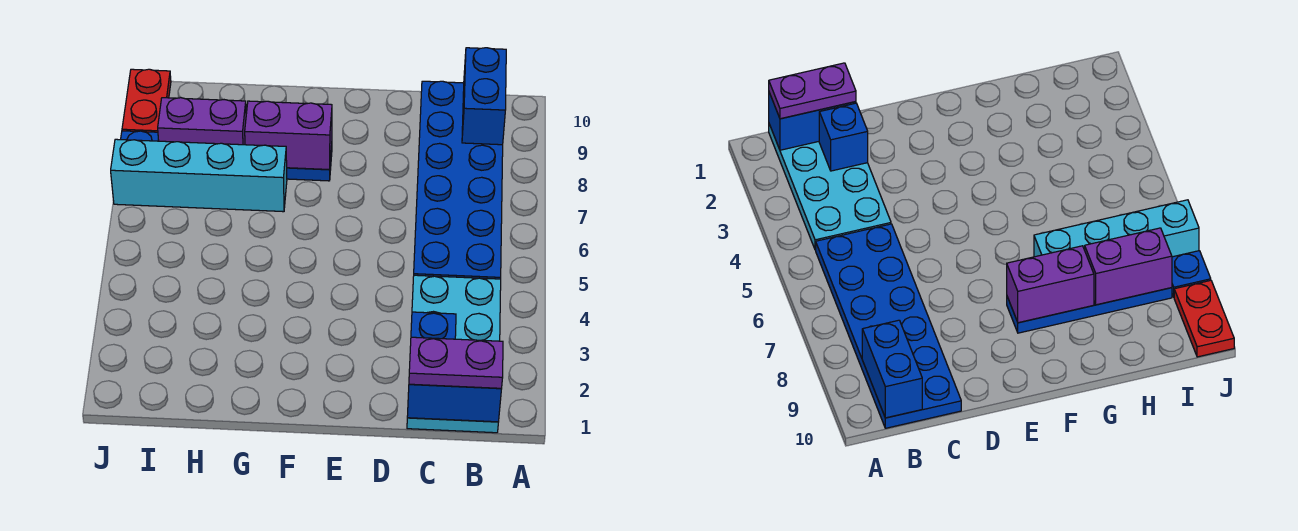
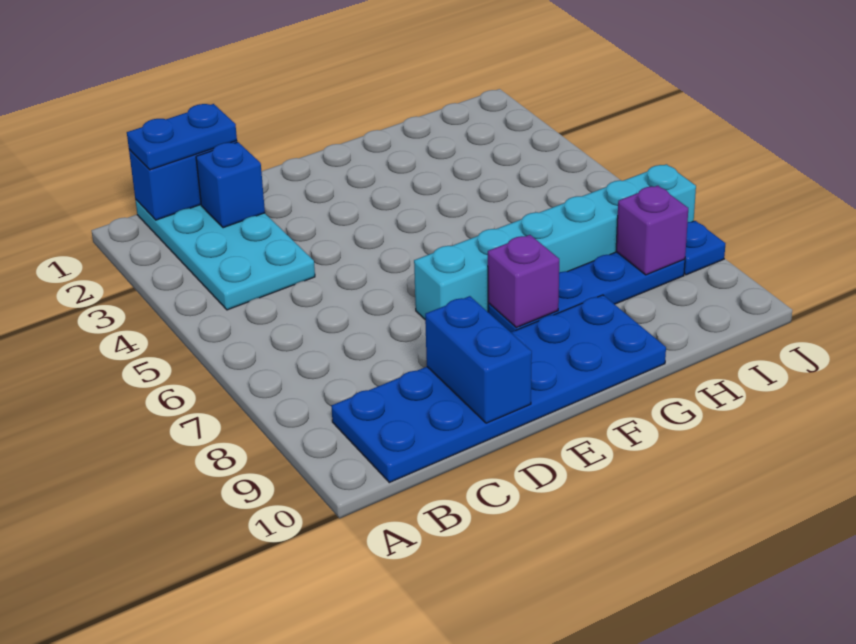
purple plate B1:C1 level 3 -> blue plate B1:C1 level 3
blue plate B5:C10 level 1 -> blue plate B9:G10 level 1
blue brick B9:B10 level 2 -> blue brick D9:D10 level 2
purple brick F8:G8 level 2 -> purple brick F8 level 2
cyan brick G7:J7 level 1 -> cyan brick E7:J7 level 1
purple brick H8:I8 level 2 -> purple brick I8 level 2
red plate J9:J10 level 1 -> none

